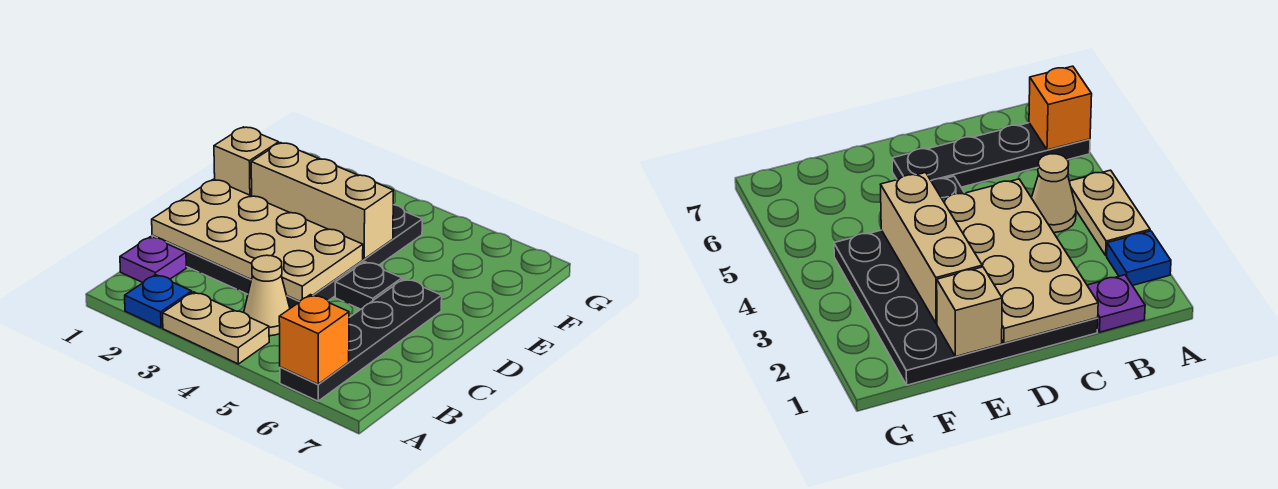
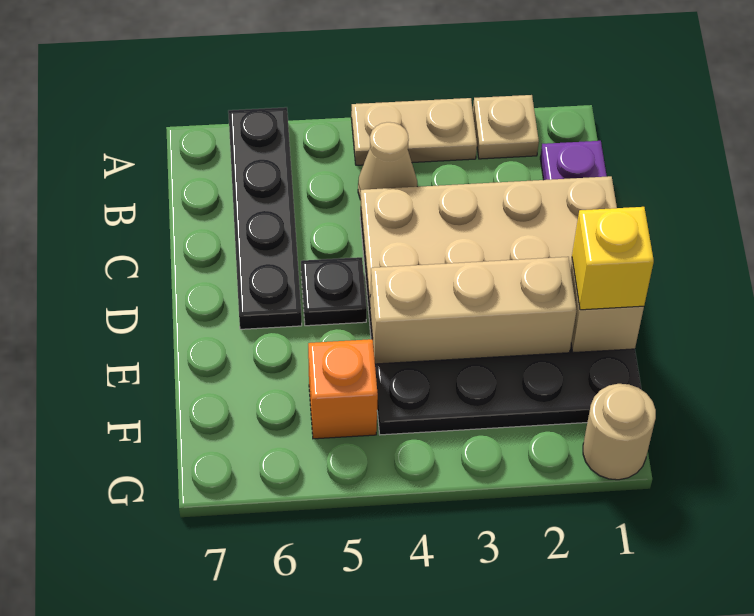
blue plate A2 level 1 -> tan plate A2 level 1
orange brick A6 level 2 -> orange brick F5 level 1
none -> yellow brick E1 level 3
none -> tan round brick G1 level 1

